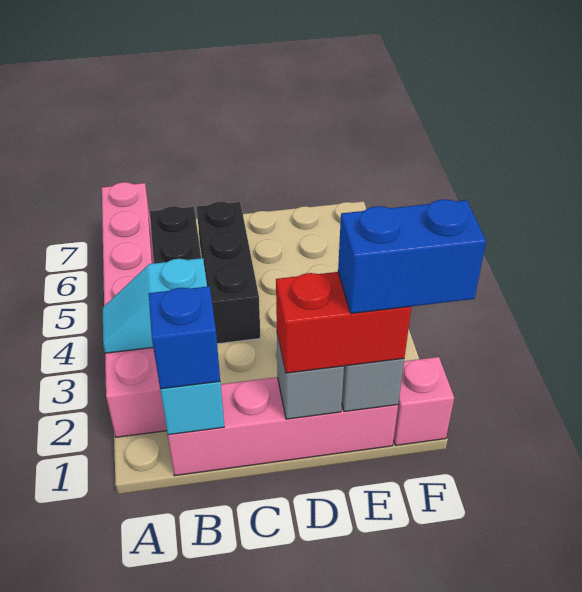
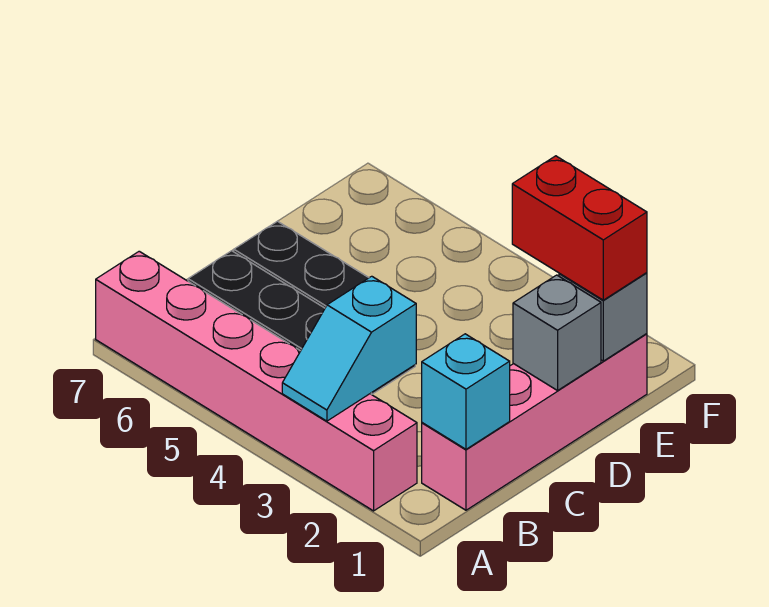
blue brick B1 level 3 -> none
red brick D1:E1 level 3 -> red brick E1:E2 level 3
blue brick E1:F1 level 4 -> none
pink brick F1 level 1 -> none

